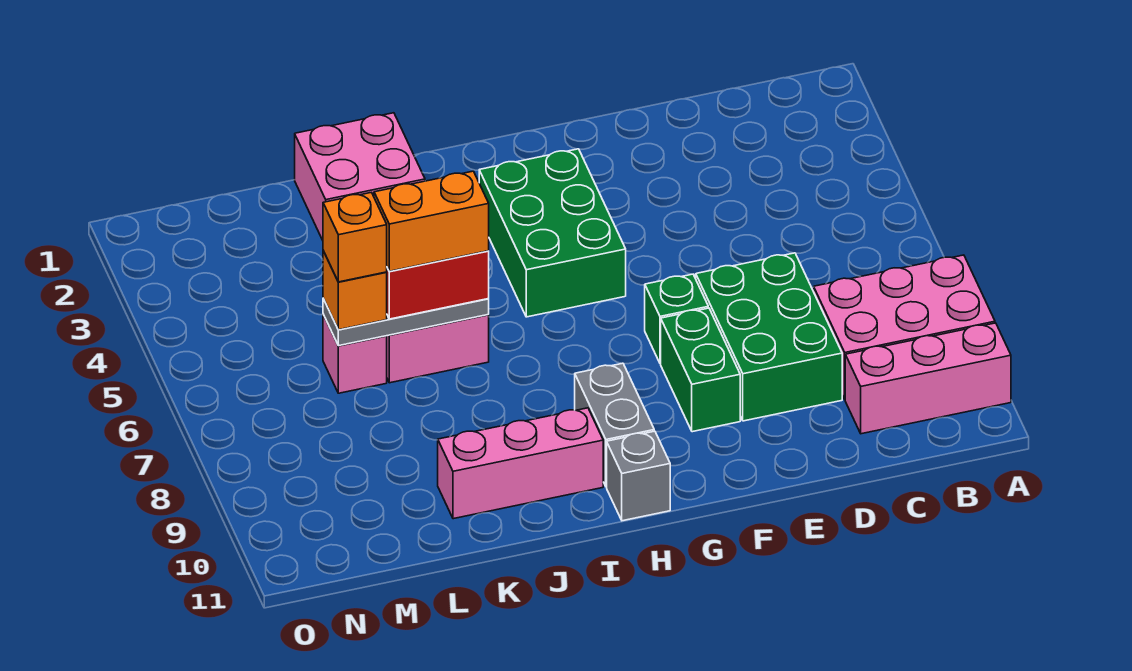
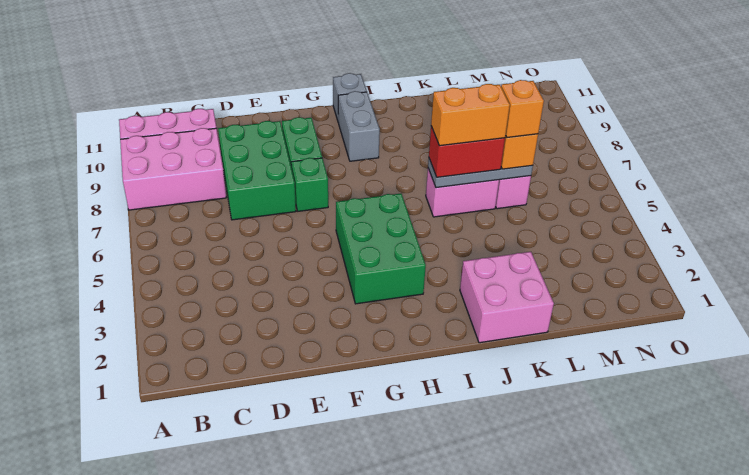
pink brick I10:K10 level 1 -> none

